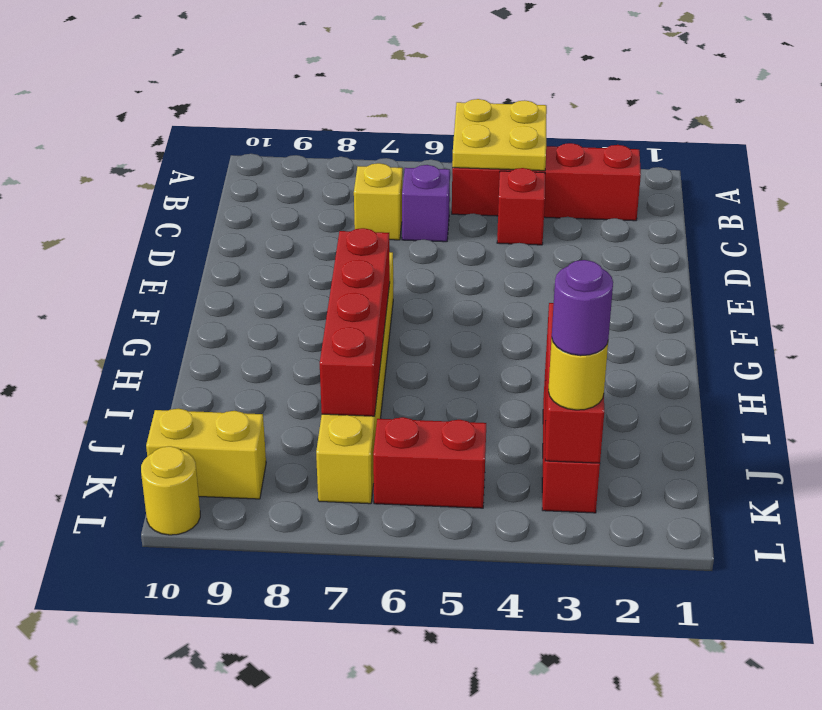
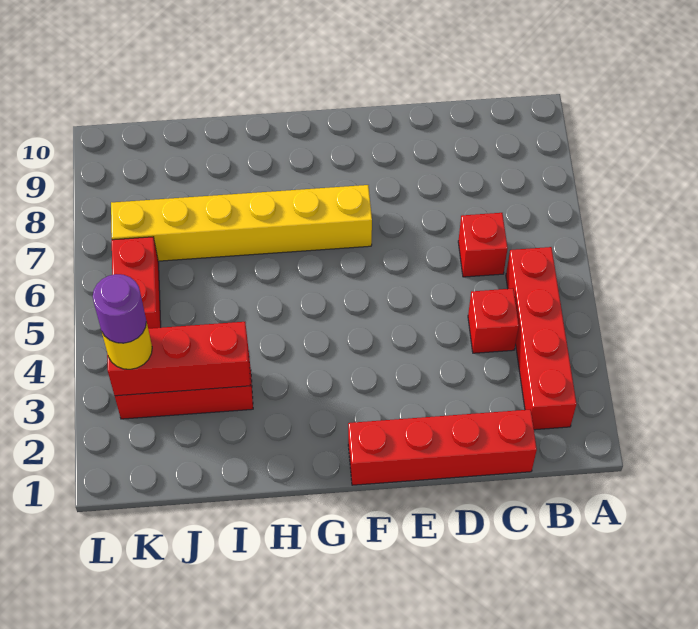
yellow plate A4:B5 level 2 -> none
purple brick C6 level 1 -> red brick C6 level 1
yellow brick C7 level 1 -> none
red brick G7:J7 level 2 -> red brick C1:F1 level 1
yellow brick K9:K10 level 1 -> none
yellow round brick L10 level 1 -> none

